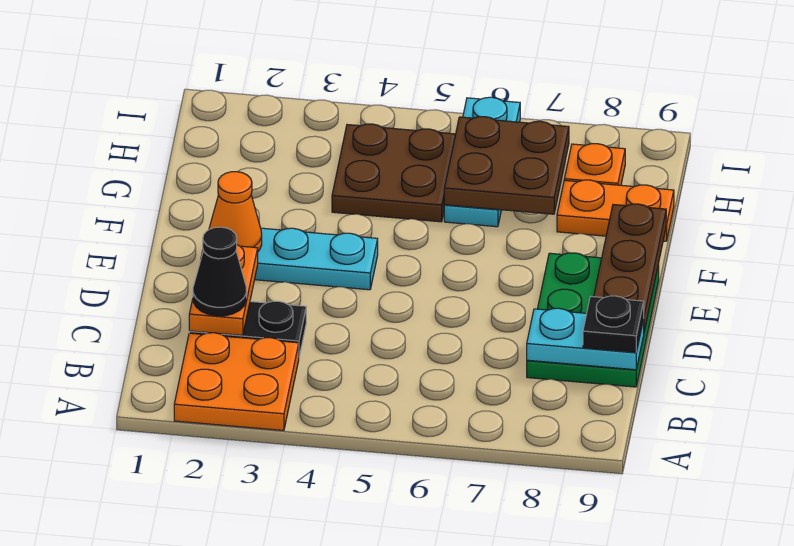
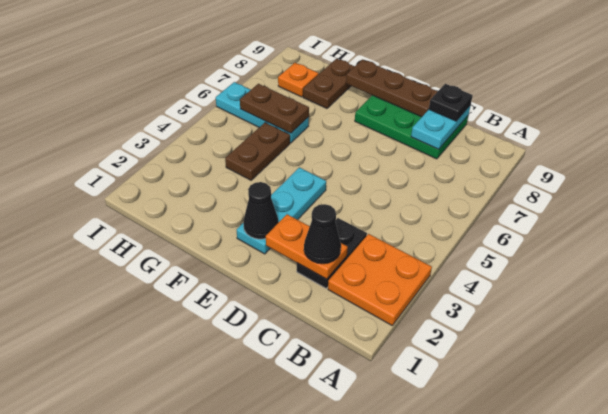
orange cone E2 level 2 -> black cone E2 level 2
brown plate G4:H5 level 1 -> brown plate G4:G5 level 1
brown plate G6:H7 level 2 -> brown plate G6:H6 level 2
orange plate G8:G9 level 1 -> brown plate G8:G9 level 1

